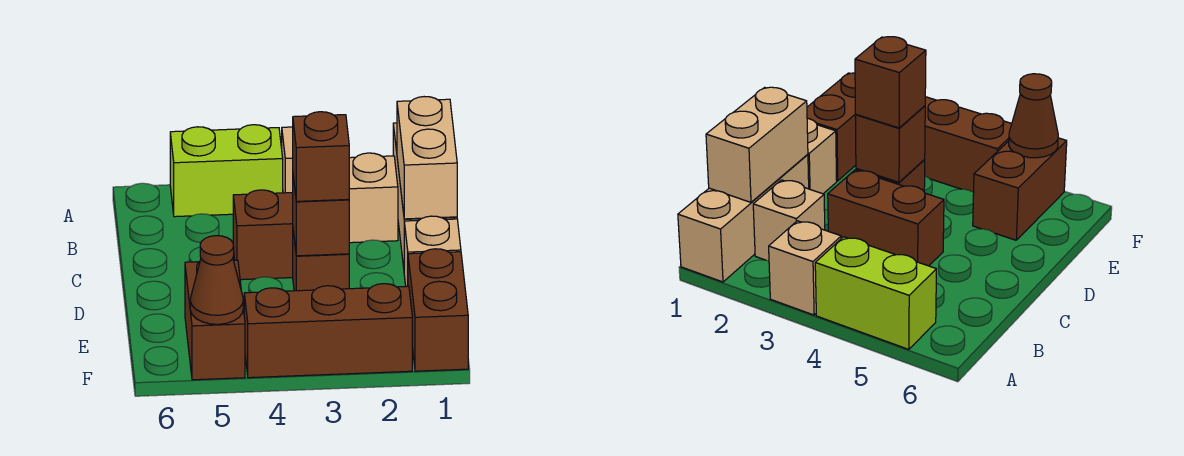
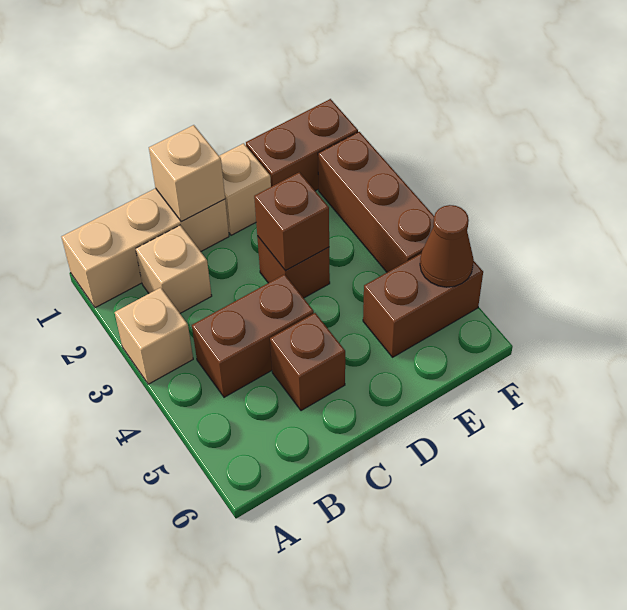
lime brick A4:A5 level 1 -> none
tan brick B1:C1 level 2 -> tan brick C1 level 2
brown brick C3:C4 level 1 -> brown brick B4:C4 level 1
brown brick D3 level 3 -> brown brick C5 level 1

